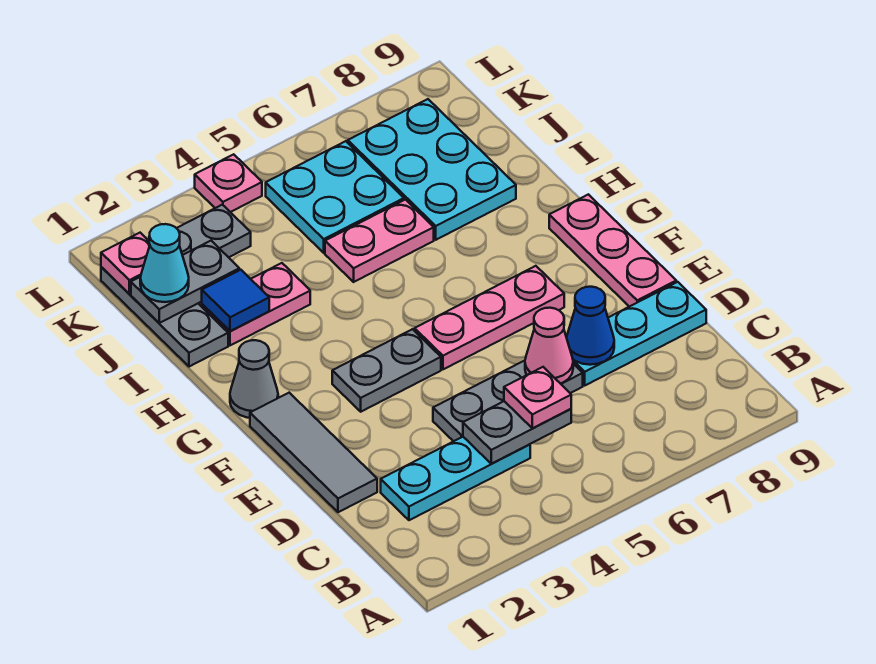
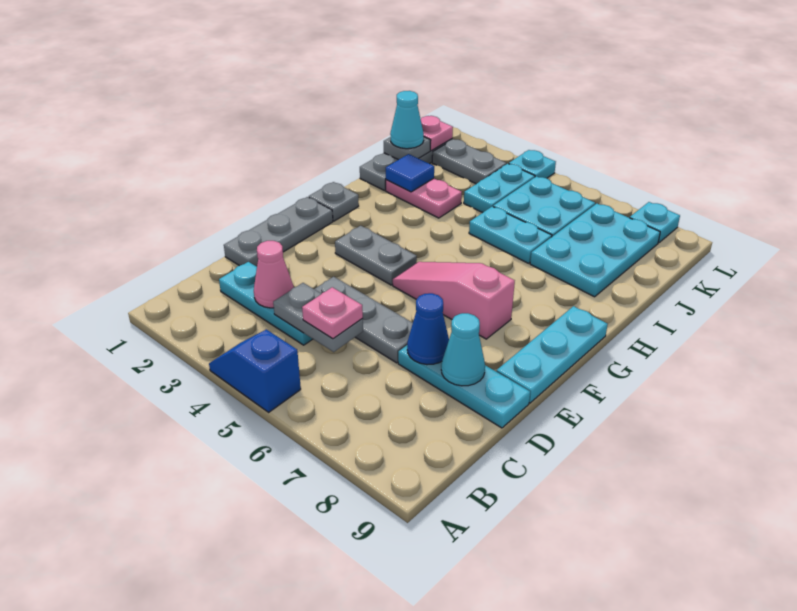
none -> blue slope A4:A5 level 1 top 5
grey tile D1:F1 level 1 -> grey plate D1:F1 level 1
pink cone D6 level 2 -> pink cone C3 level 2
none -> cyan cone D8 level 2
pink plate E9:G9 level 1 -> cyan plate E9:G9 level 1
pink plate F5:F7 level 1 -> pink slope F5:F7 level 1 top 7
grey cone G1 level 1 -> grey plate G1 level 1
pink plate I5:I6 level 1 -> cyan plate I5:I6 level 1
grey plate J1:J2 level 2 -> grey plate J1 level 2
none -> cyan plate J4:K4 level 1
pink plate L4 level 1 -> cyan plate L4 level 1
none -> cyan plate L8 level 1

